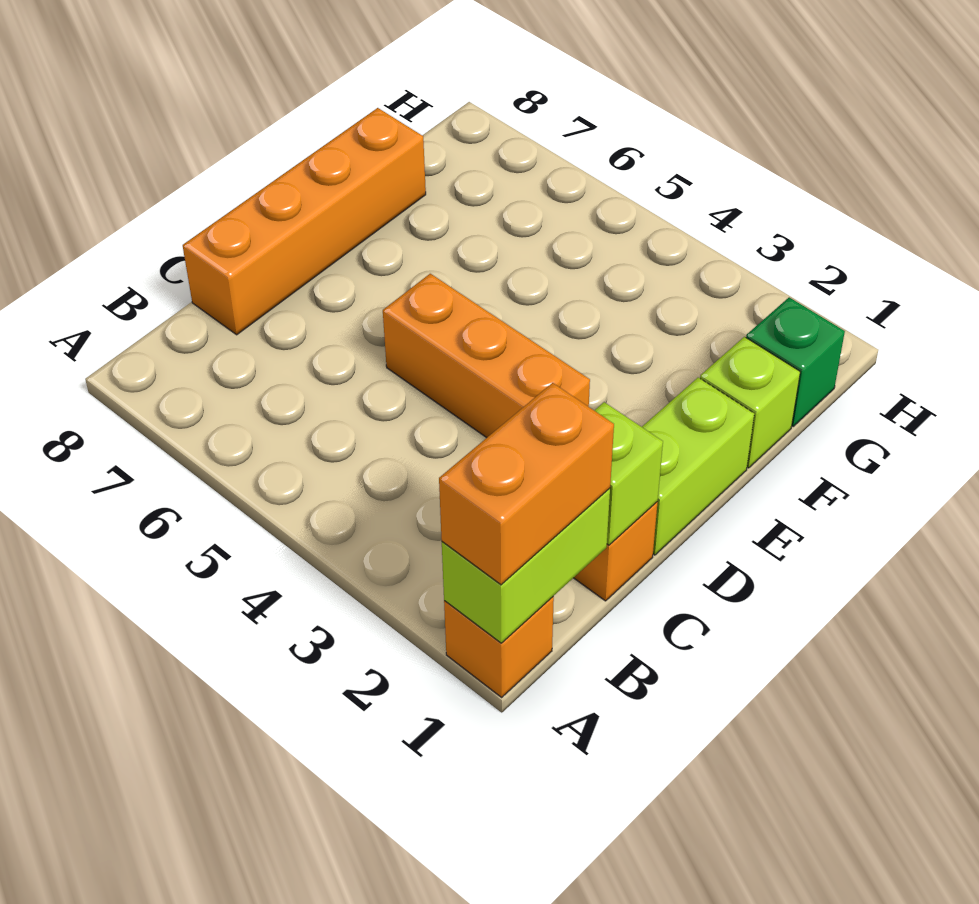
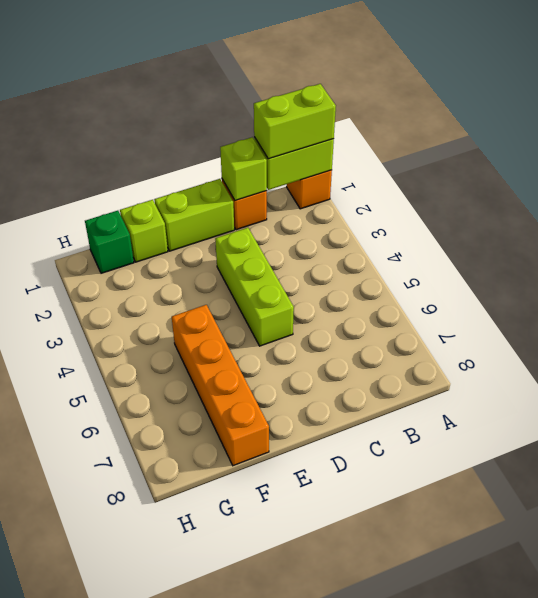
orange brick A1:B1 level 3 -> lime brick A1:B1 level 3
orange brick C8:F8 level 1 -> orange brick F5:F8 level 1
orange brick D3:D5 level 1 -> lime brick D3:D5 level 1

